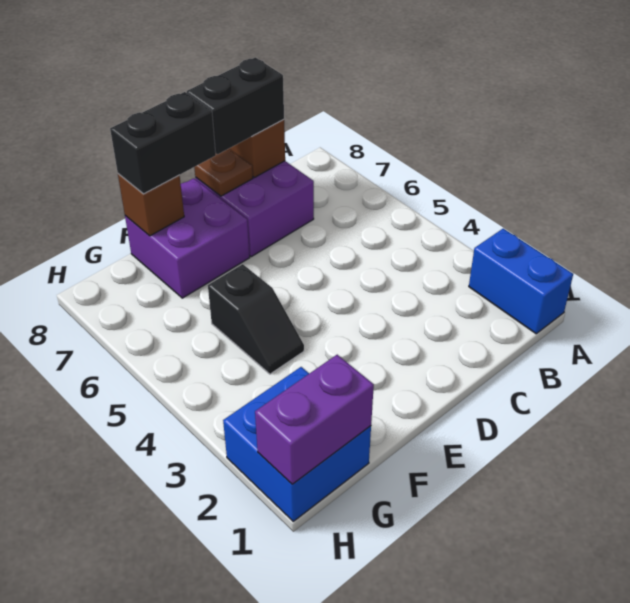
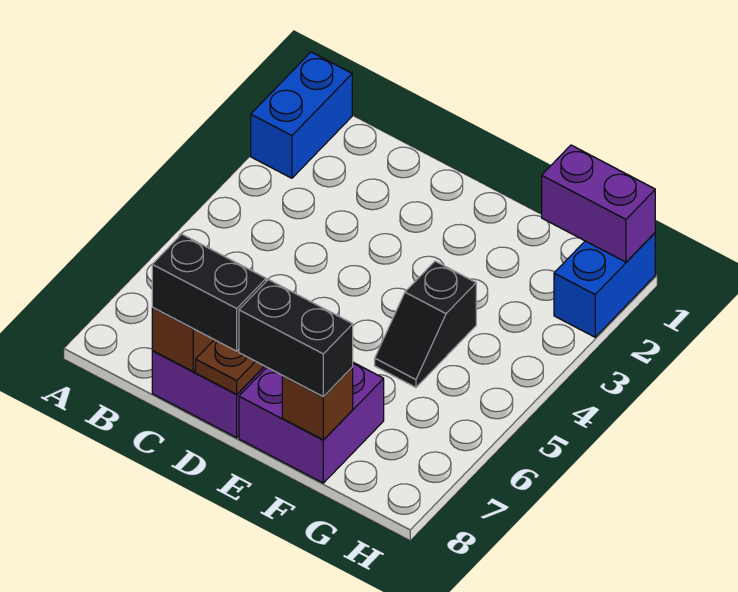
black slope F4:F5 level 1 top 5 -> black slope F4:F5 level 1 top 4
blue brick G1:H2 level 1 -> blue brick H1:H2 level 1

